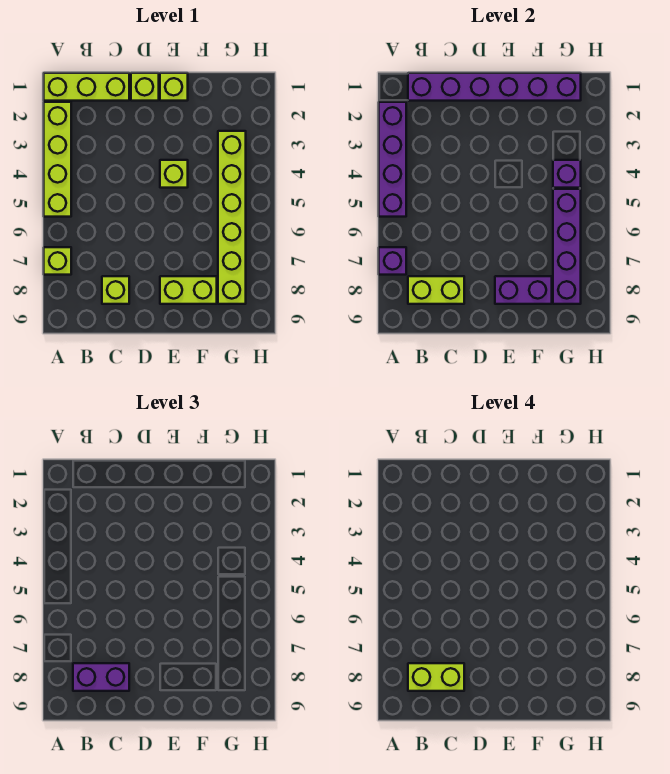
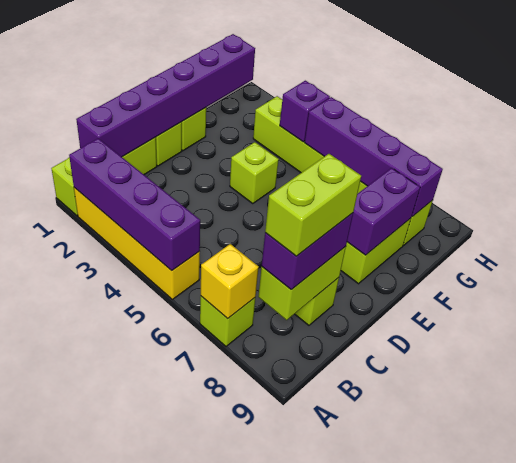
lime brick A2:A5 level 1 -> yellow brick A2:A5 level 1
purple brick A7 level 2 -> yellow brick A7 level 2

